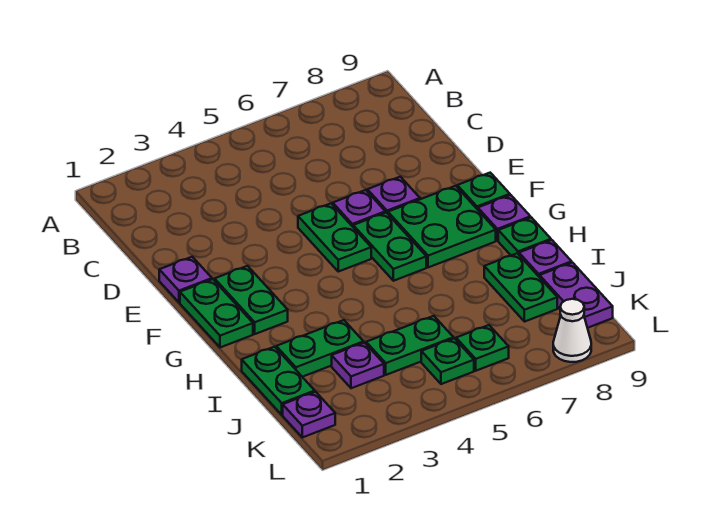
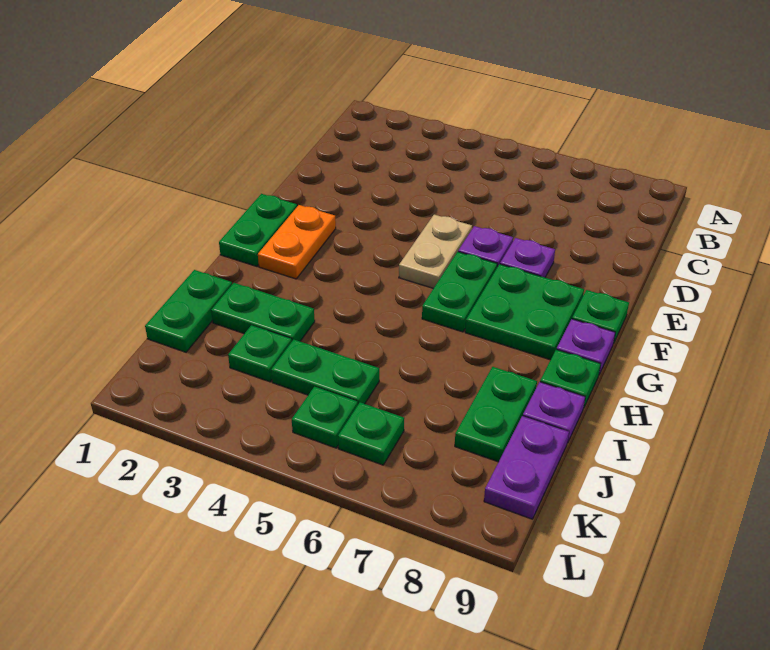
purple plate E1 level 1 -> none
green plate E5:F5 level 1 -> tan plate E5:F5 level 1
green plate F2:G2 level 1 -> orange plate F2:G2 level 1
purple plate J3 level 1 -> green plate J3 level 1
purple plate K1 level 1 -> none
white cone L8 level 1 -> none

